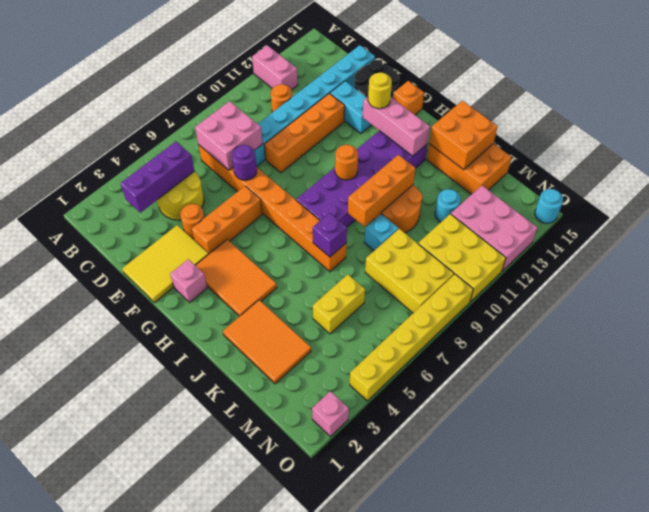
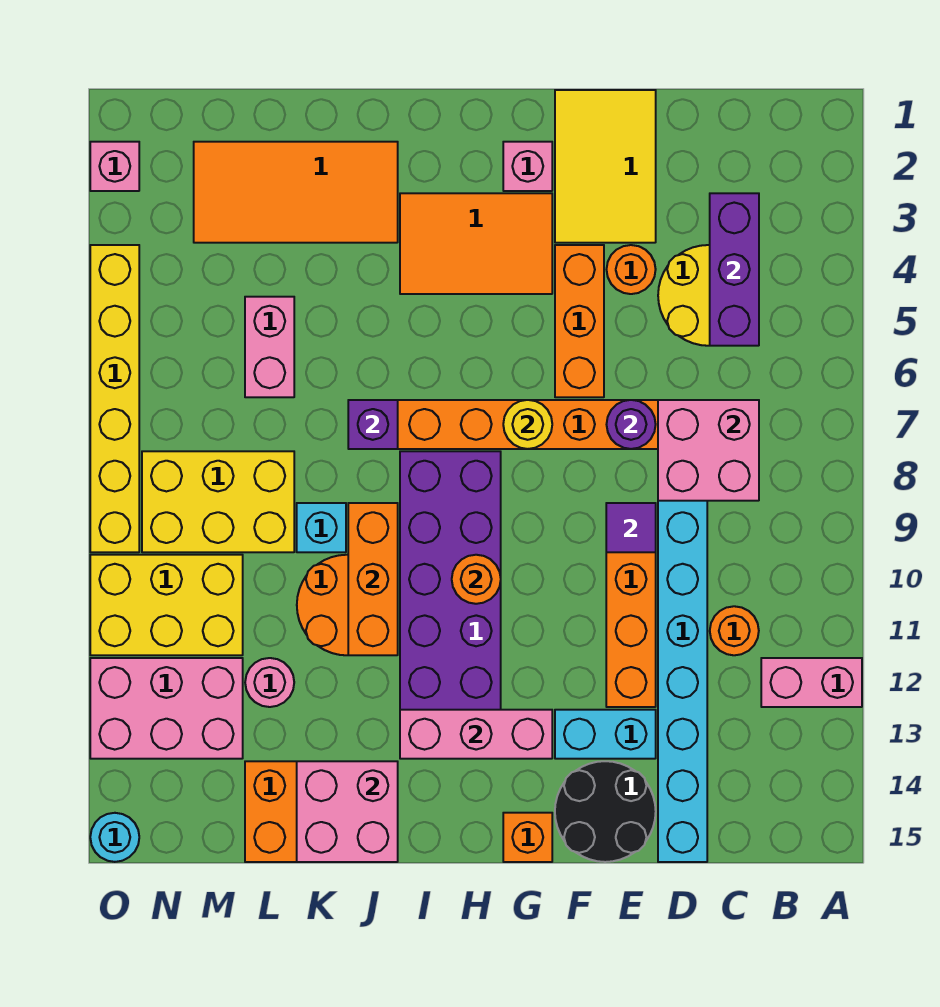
none -> purple tile E9 level 2
yellow round brick G13 level 3 -> yellow round brick G7 level 2
orange tile J2:L3 level 1 -> orange tile J2:M3 level 1
orange brick J14:K15 level 2 -> pink brick J14:K15 level 2
yellow brick L5:L6 level 1 -> pink brick L5:L6 level 1
cyan round brick L12 level 1 -> pink round brick L12 level 1

